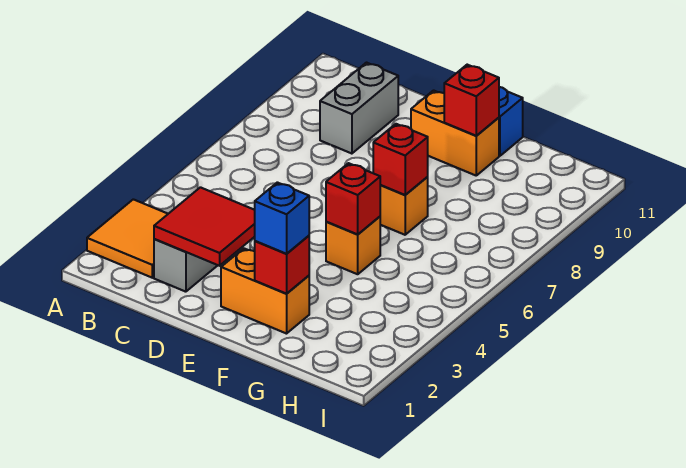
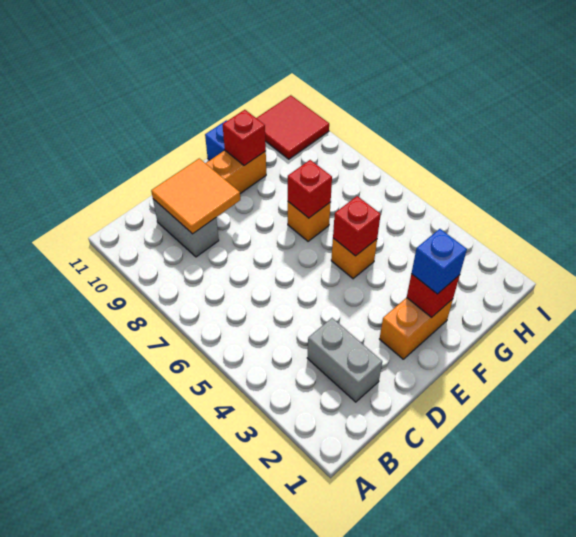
orange tile A2:B3 level 1 -> orange tile C9:D10 level 2
red tile C2:D3 level 2 -> red tile H10:I11 level 1

